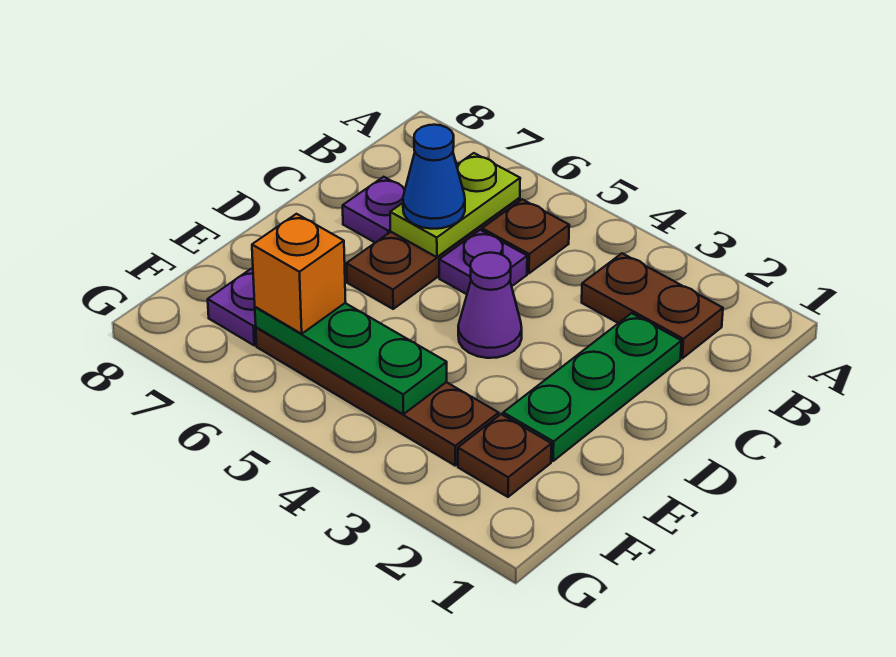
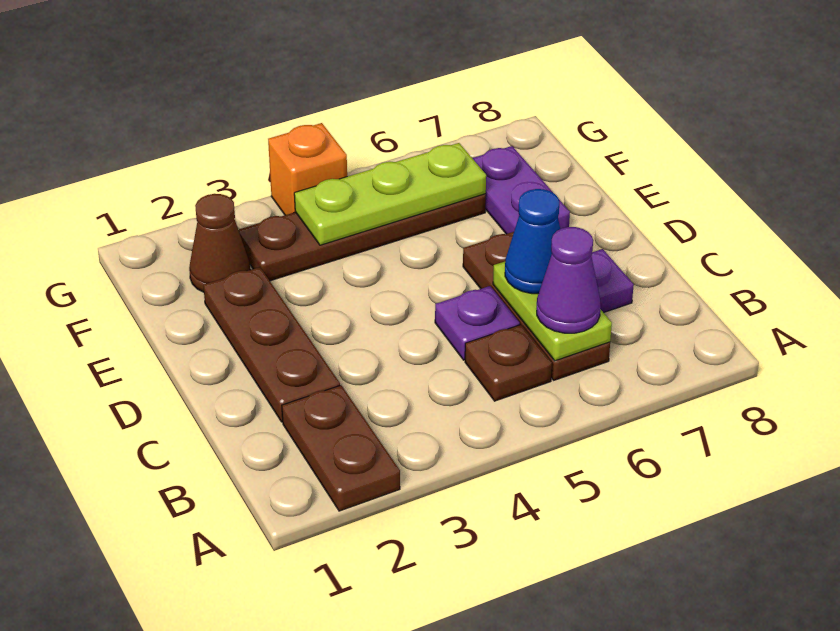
brown plate B2:B3 level 1 -> brown plate A2:B2 level 1
green plate C2:E2 level 1 -> brown plate C2:E2 level 1
purple cone D4 level 1 -> purple cone B6 level 3
brown plate F2 level 1 -> brown cone F2 level 1
green plate F4:F6 level 2 -> lime plate F4:F6 level 2
orange brick F6 level 3 -> orange brick G4 level 1

